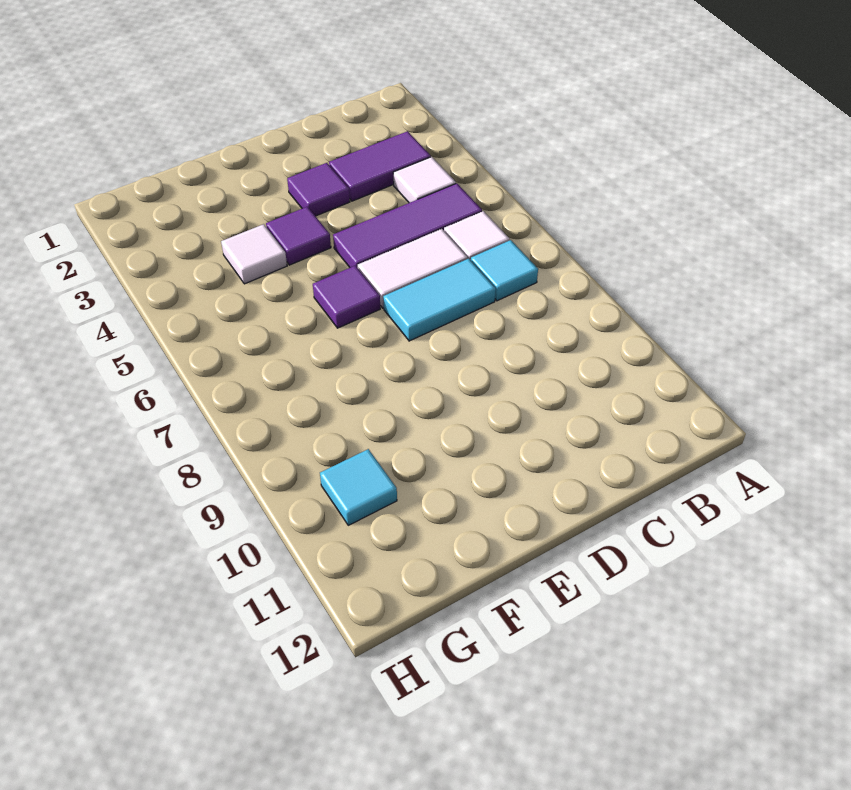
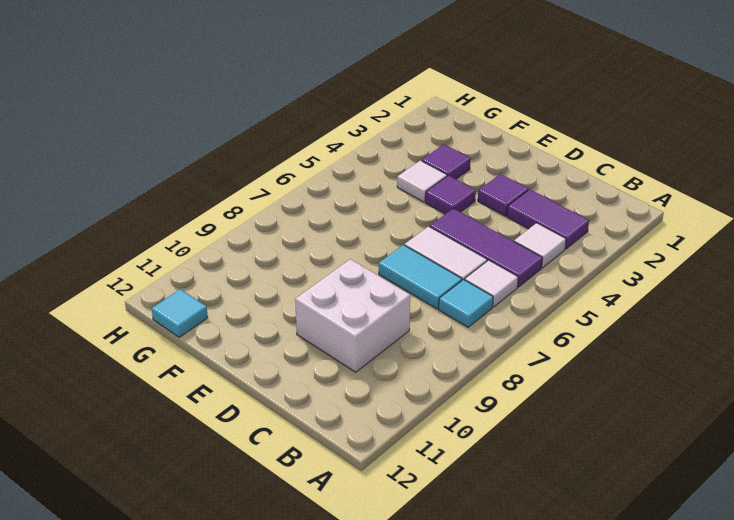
none -> white brick C9:D10 level 1
purple tile E6 level 1 -> purple tile F3 level 1
cyan tile G10 level 1 -> cyan tile G12 level 1

